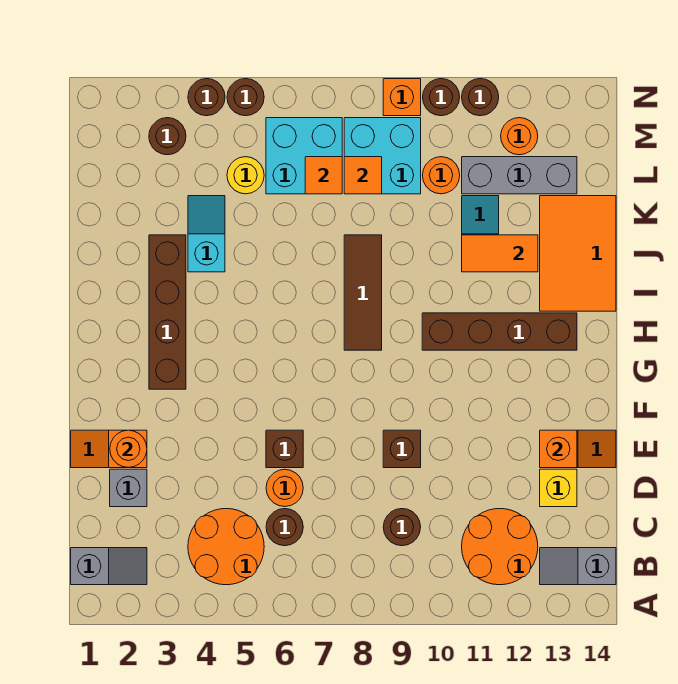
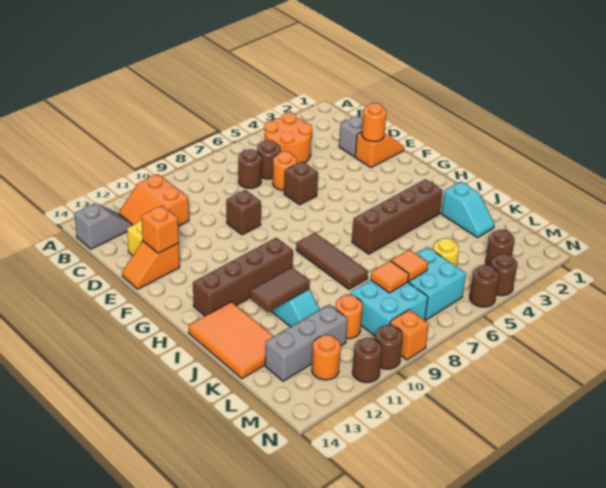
grey slope B1:B2 level 1 top 1 -> none
orange round brick B11:C12 level 1 -> orange slope B11:C12 level 1 top 11
brown round brick C9 level 1 -> brown round brick C7 level 1
brown brick G3:J3 level 1 -> brown brick I3:I6 level 1
cyan slope J4:K4 level 1 top J -> cyan slope J2:K2 level 1 top J
orange tile J11:J12 level 2 -> brown tile J11:J12 level 2

